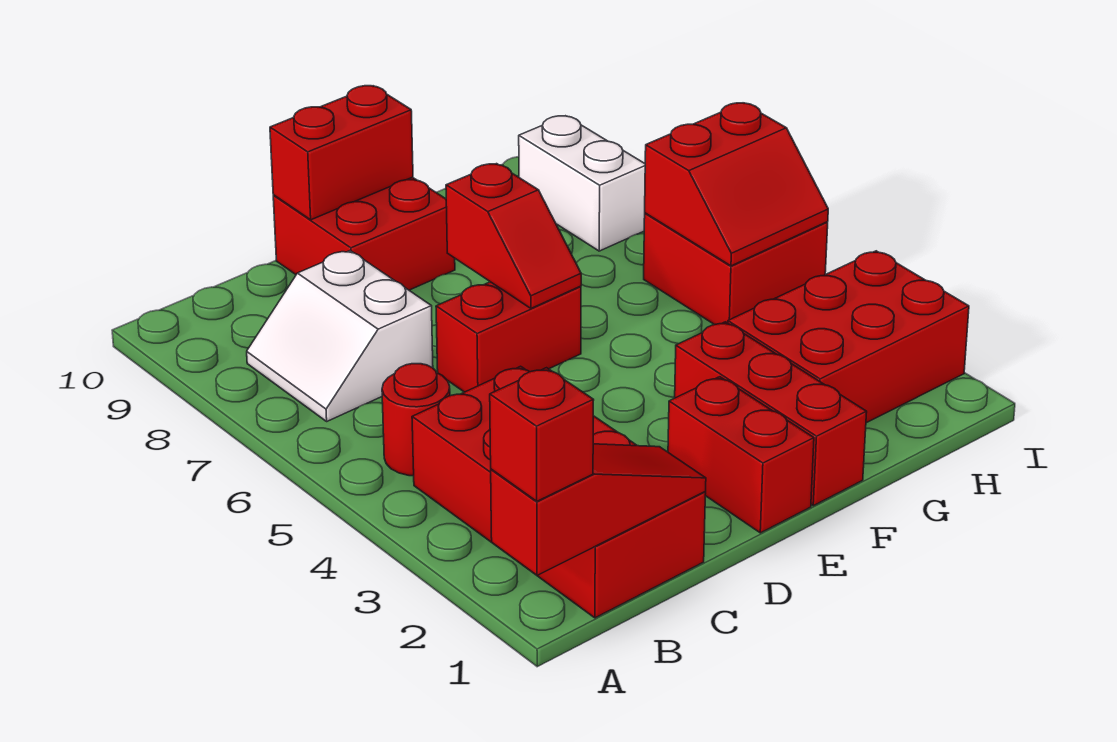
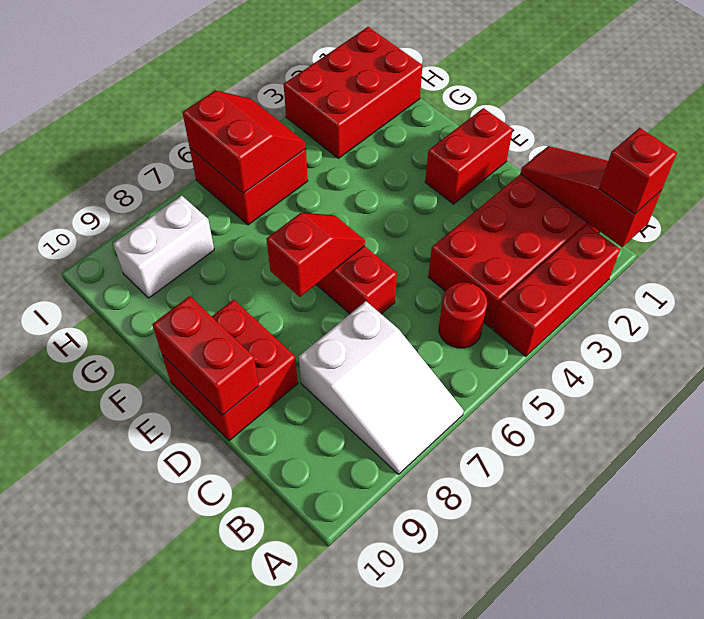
white slope B7:C8 level 1 top C -> white slope A7:C8 level 1 top C
red brick F1:F3 level 1 -> red brick A2:A4 level 1
red brick G2:I3 level 1 -> red brick H1:I3 level 1

